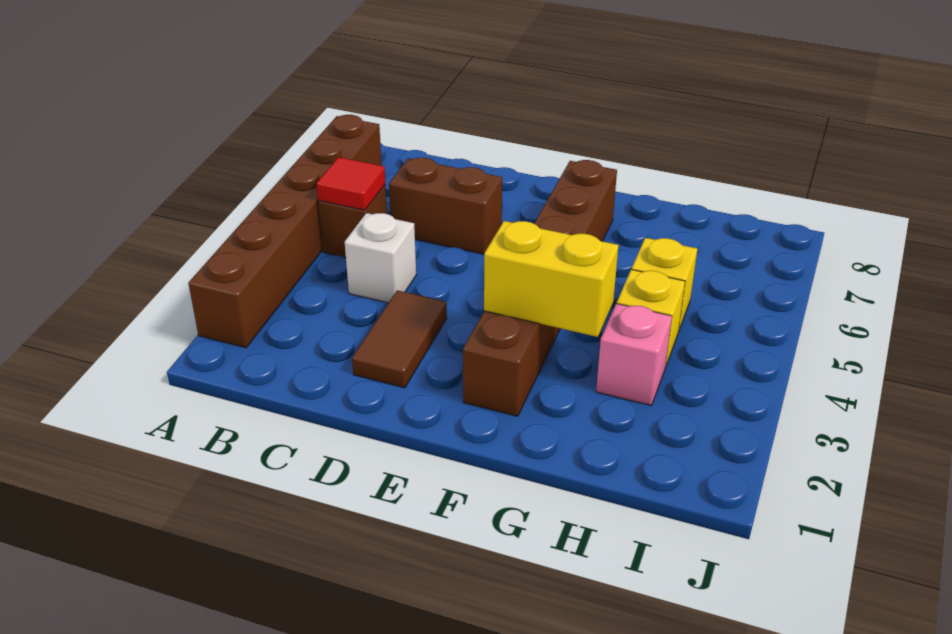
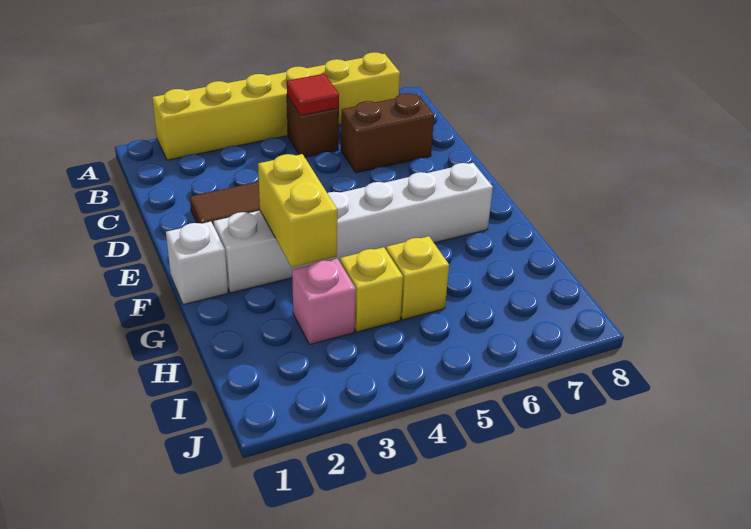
brown brick A2:A7 level 1 -> yellow brick A2:A7 level 1
white brick C4 level 1 -> white brick F1 level 1
brown brick C6:D6 level 1 -> brown brick C6:C7 level 1
brown brick F2:F7 level 1 -> white brick F2:F7 level 1

